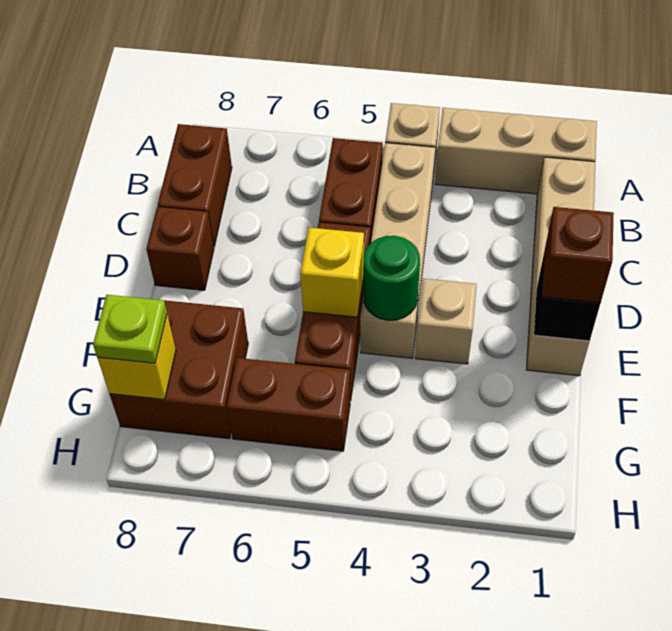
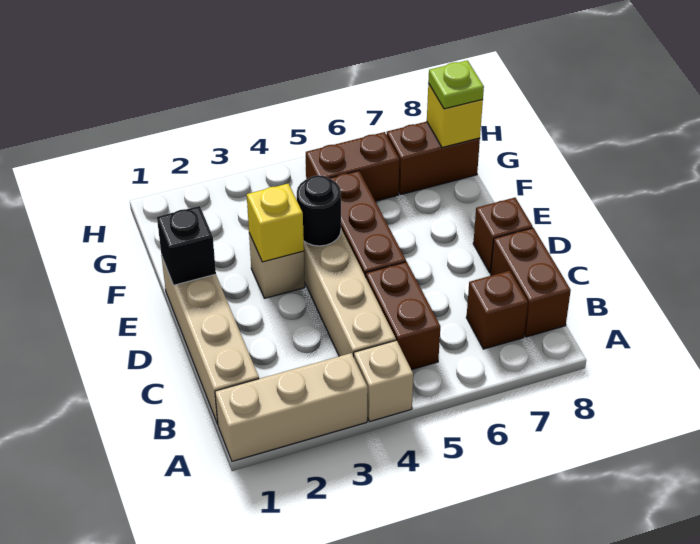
brown brick E1 level 3 -> brown brick B7 level 1
green round brick E4 level 2 -> black round brick E4 level 2
yellow brick E5 level 2 -> yellow brick E3 level 2
brown brick F7:G8 level 1 -> brown brick G7:G8 level 1

